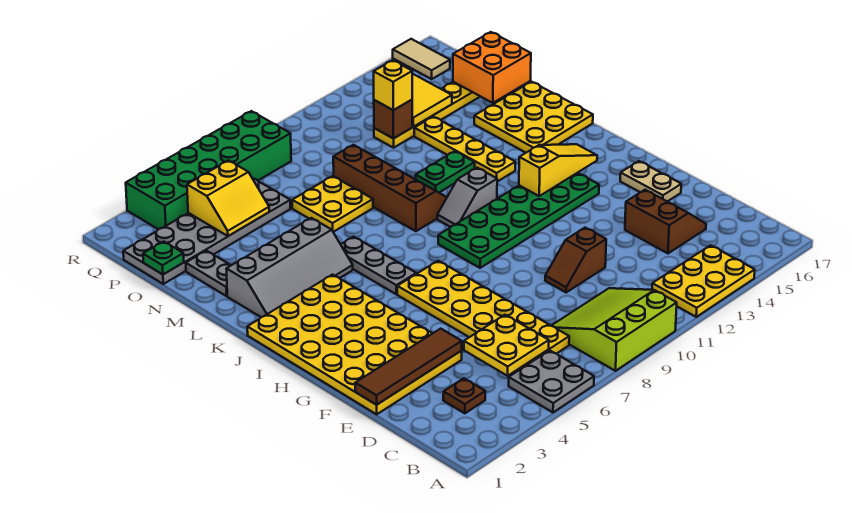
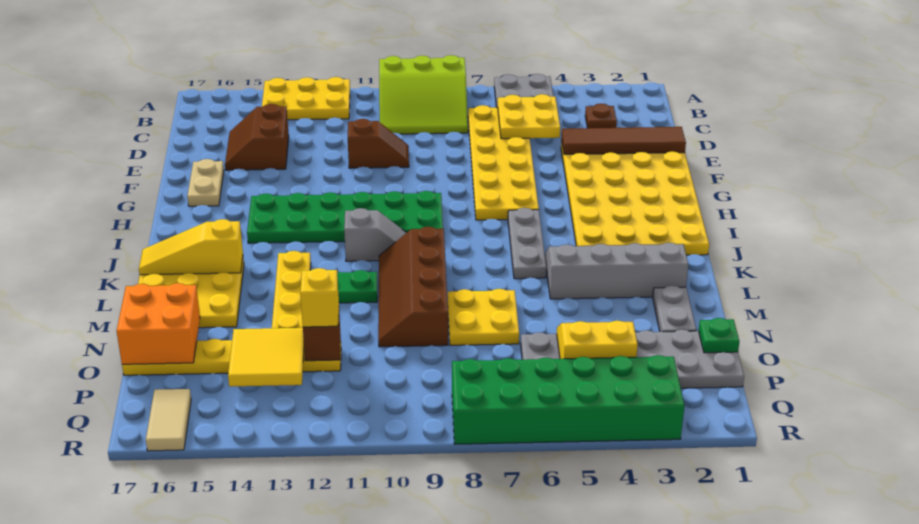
yellow slope I13:I15 level 2 top 13 -> yellow slope K15:K17 level 2 top 15

